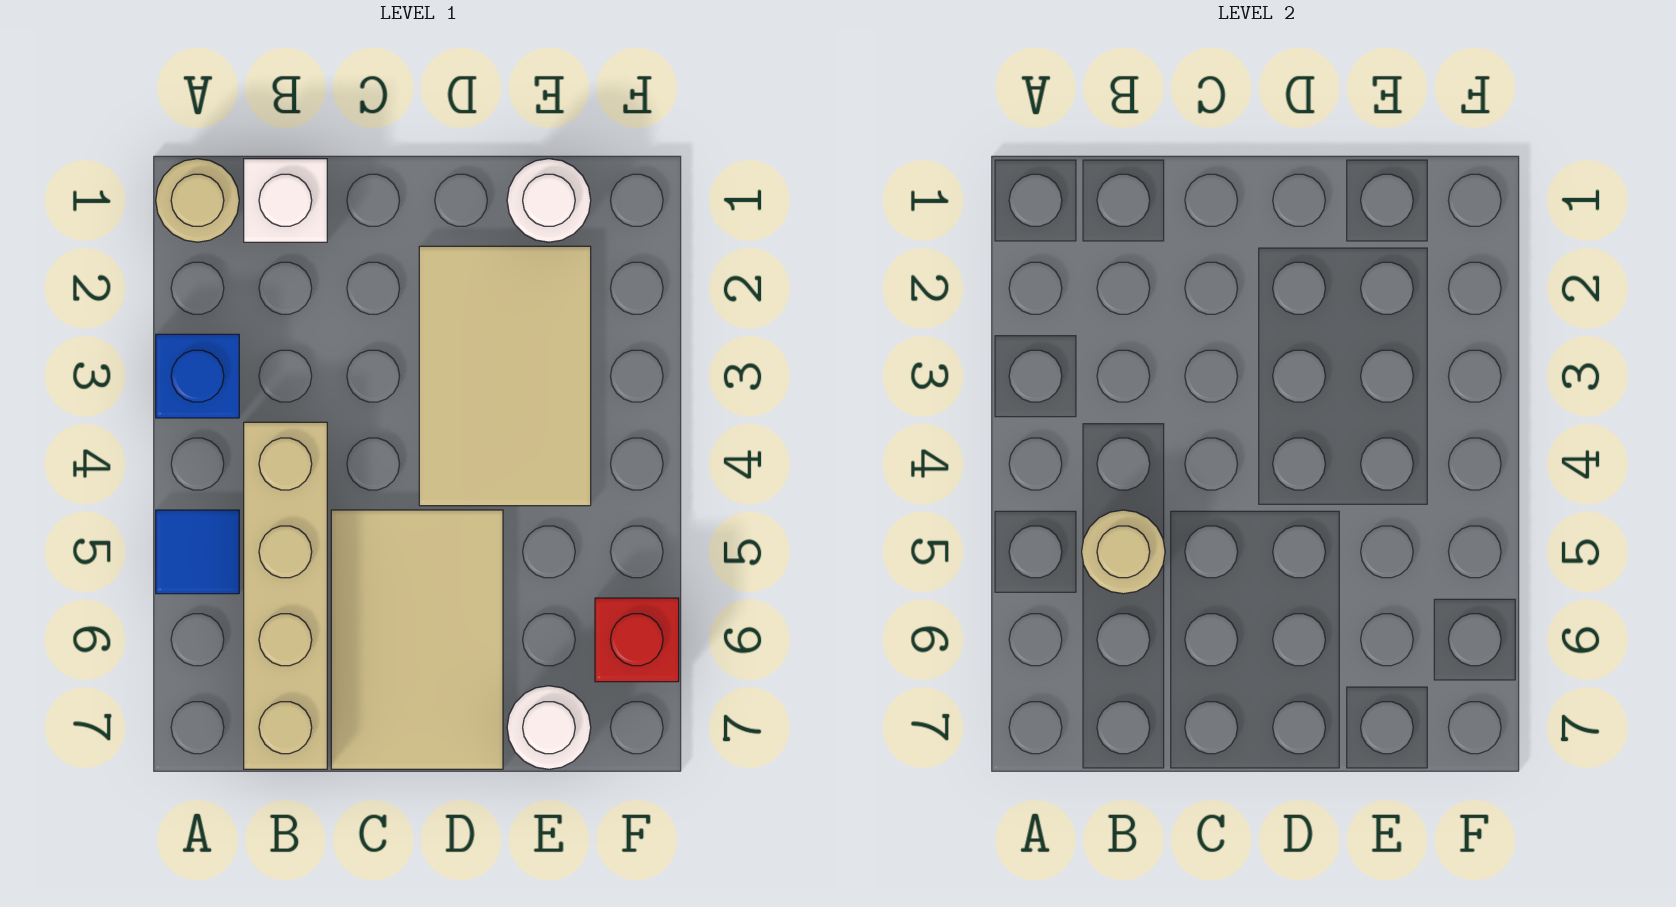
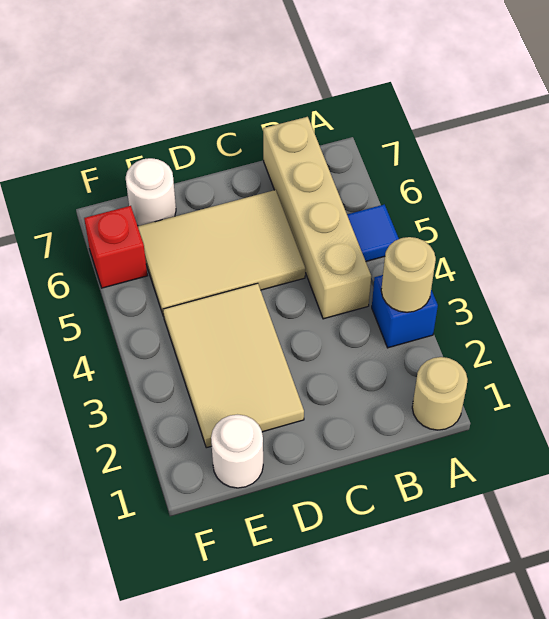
white brick B1 level 1 -> none
tan round brick B5 level 2 -> tan round brick A3 level 2
tan tile C5:D7 level 1 -> tan tile C5:E6 level 1

